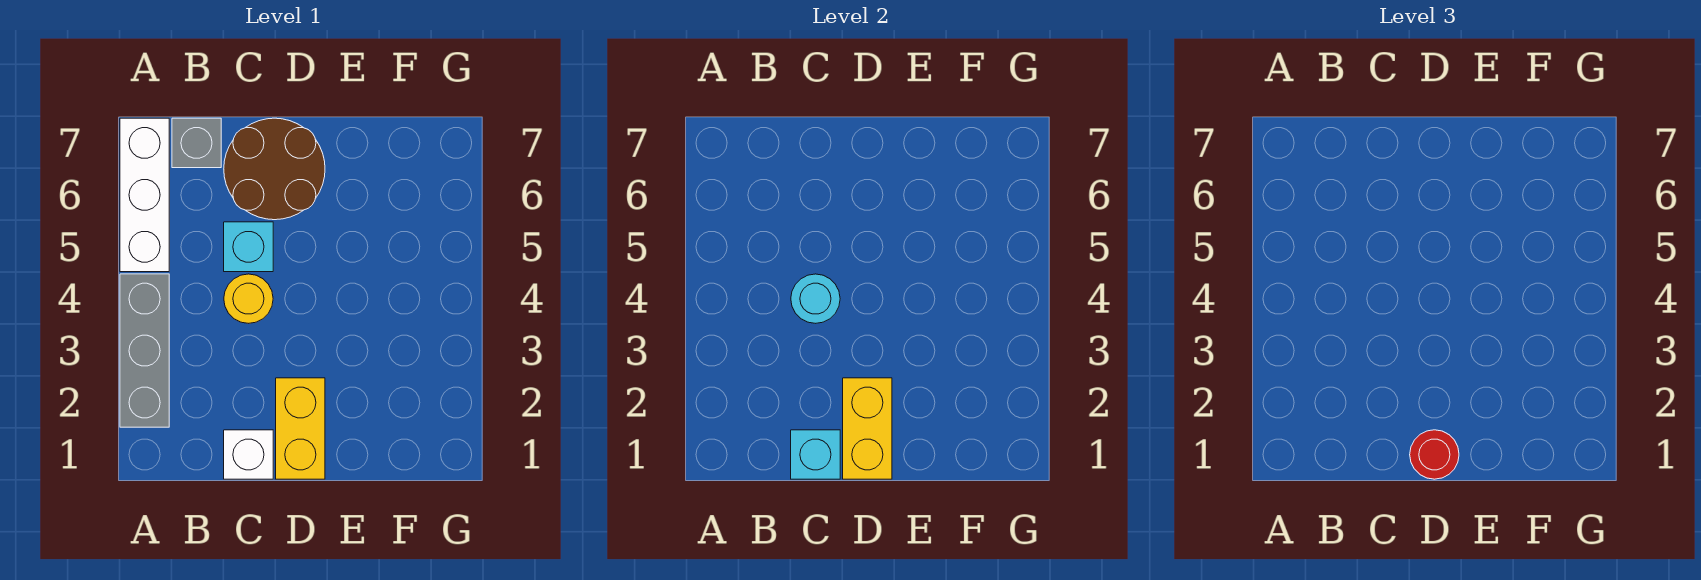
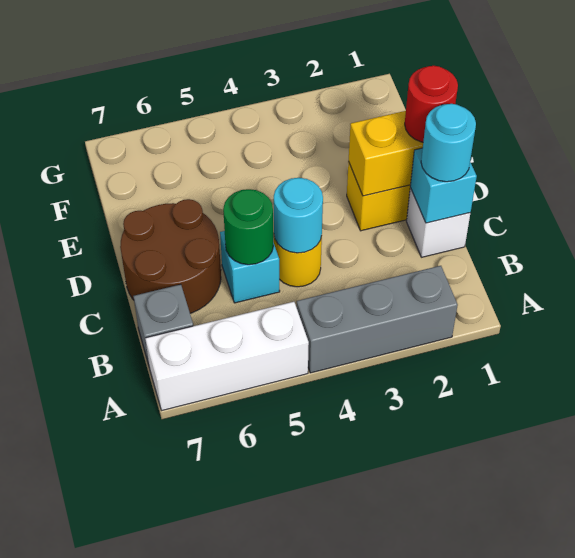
none -> cyan round brick C1 level 3
none -> green round brick C5 level 2

